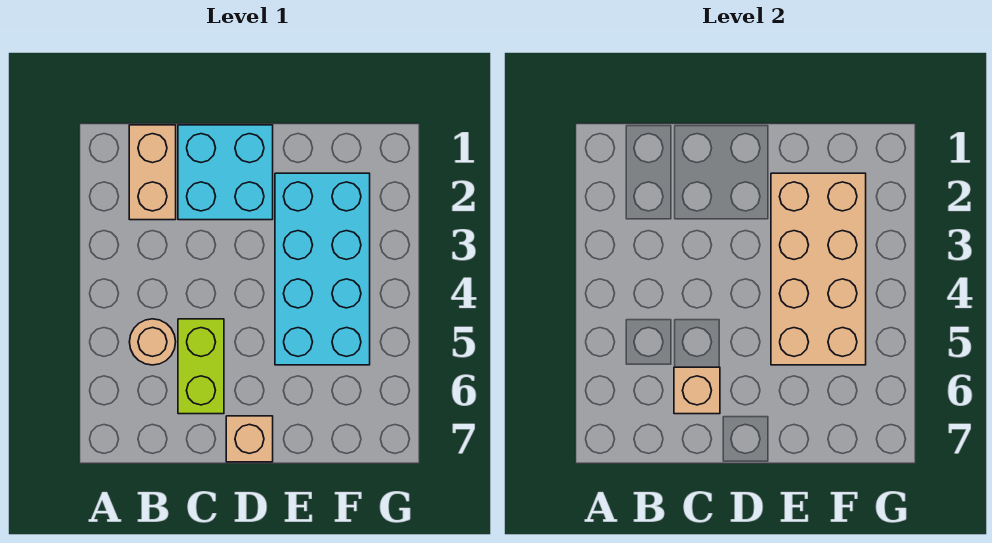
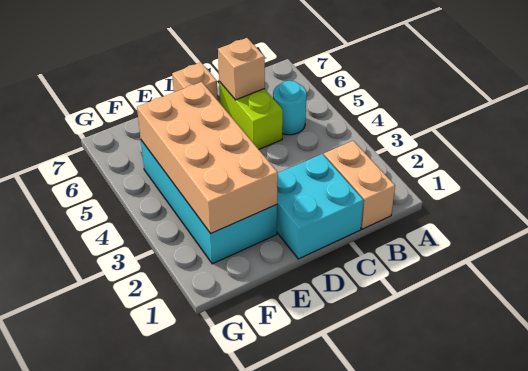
tan round brick B5 level 1 -> cyan round brick B5 level 1

